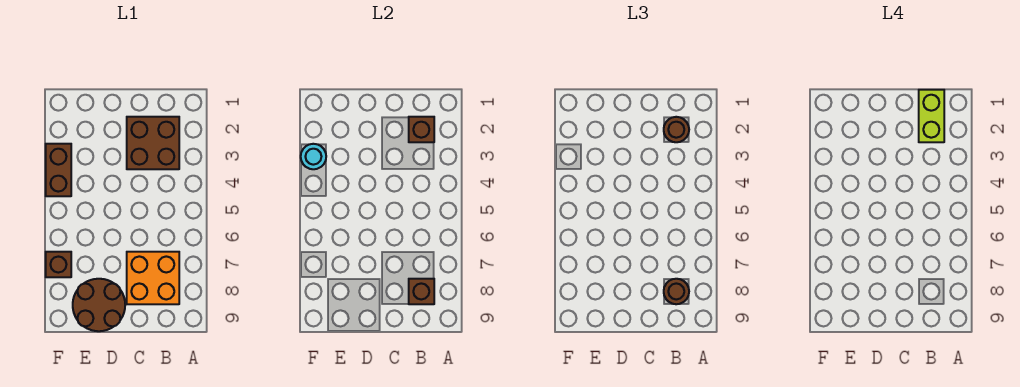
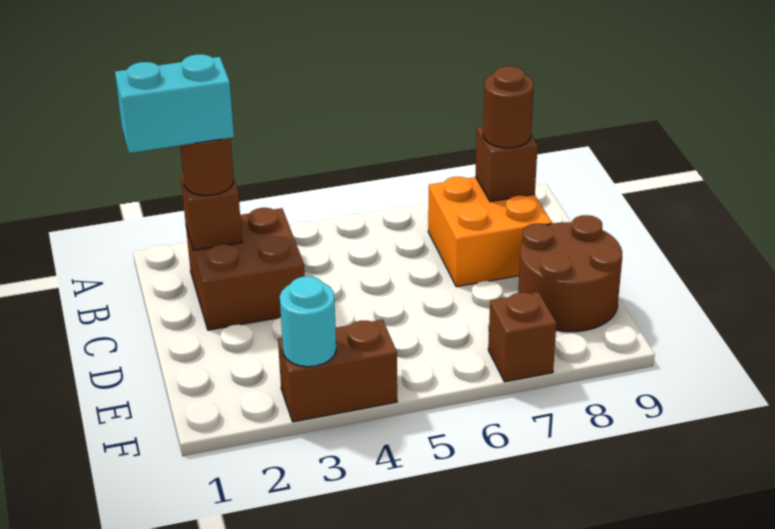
lime brick B1:B2 level 4 -> cyan brick B1:B2 level 4

